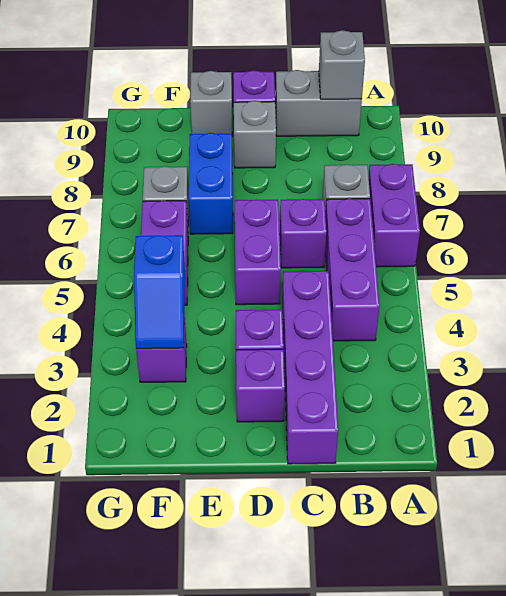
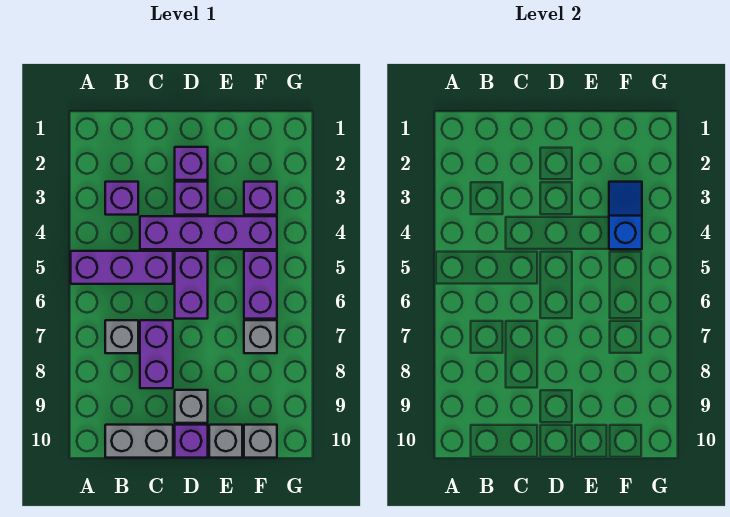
purple brick A6:A7 level 1 -> purple brick C7:C8 level 1
purple brick B4:B6 level 1 -> purple brick A5:C5 level 1
grey brick B10 level 2 -> grey brick F10 level 1
purple brick C1:C4 level 1 -> purple brick C4:F4 level 1
purple brick C6 level 1 -> purple brick B3 level 1
blue brick E7:E8 level 1 -> none

